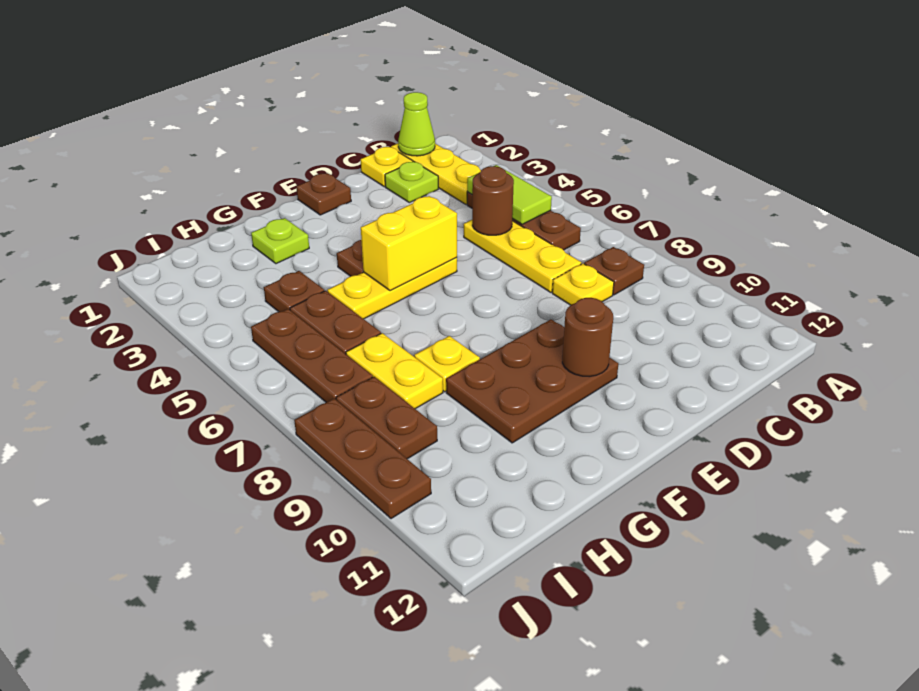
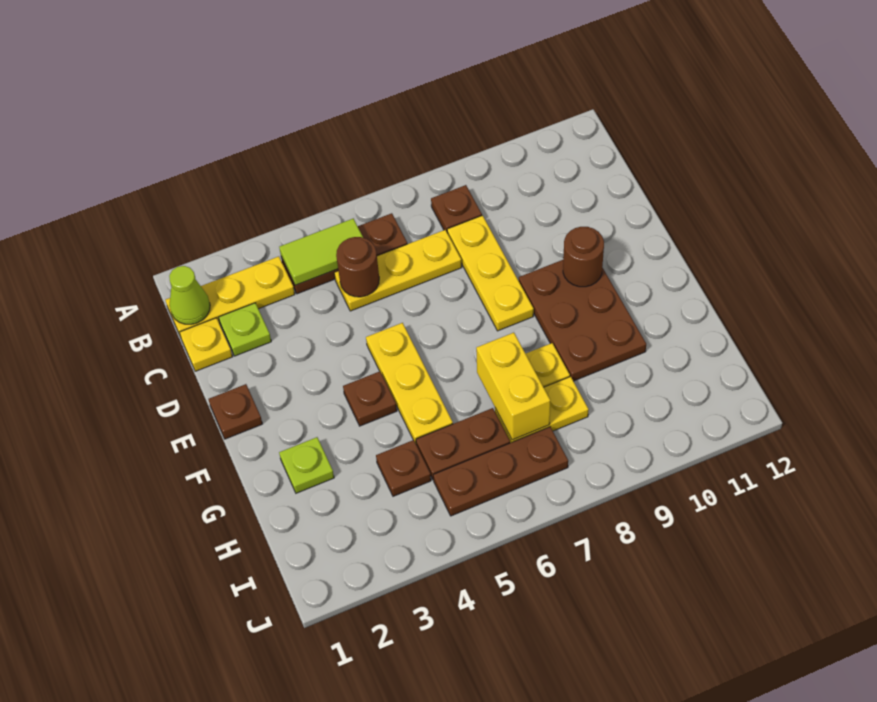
yellow plate C8 level 1 -> yellow plate C8:E8 level 1
yellow brick E5:F5 level 2 -> yellow brick G7:H7 level 2
brown plate I8:I9 level 1 -> none
brown plate J8:J10 level 1 -> none

